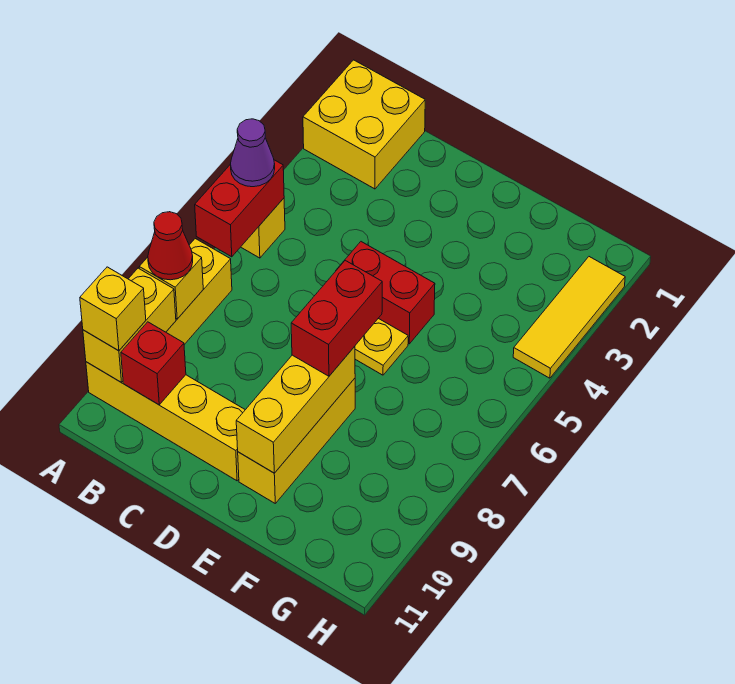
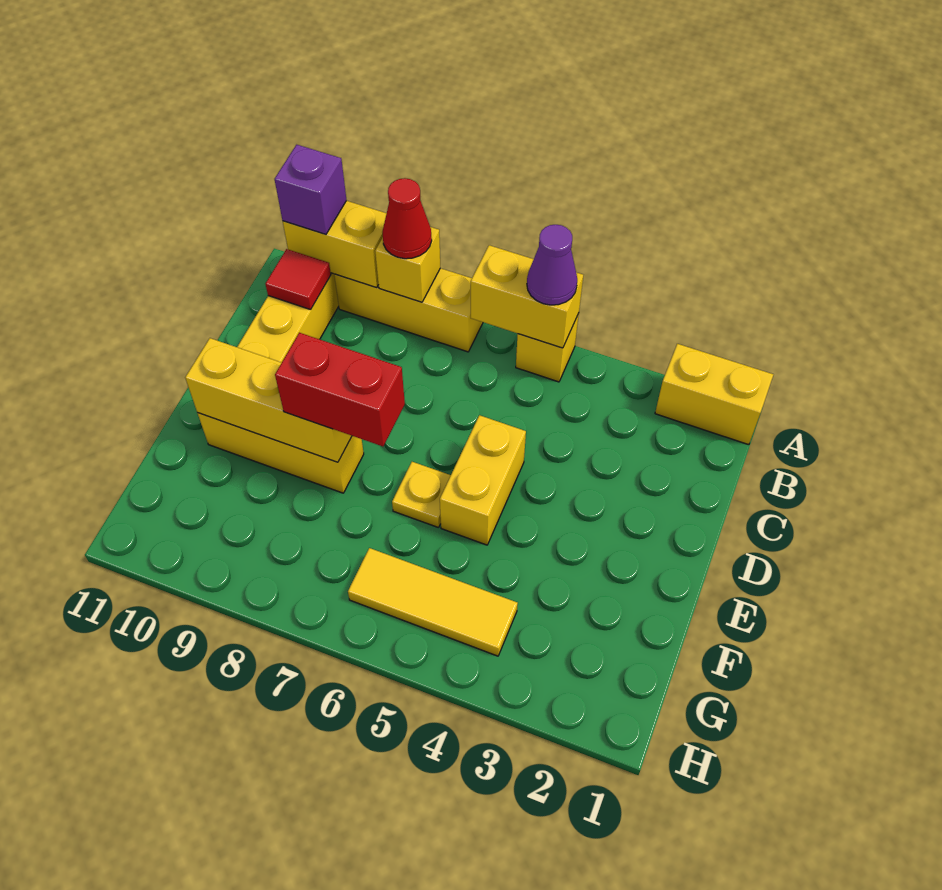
yellow brick A1:B2 level 1 -> yellow brick A1:A2 level 1
red brick A5:A6 level 2 -> yellow brick A5:A6 level 2
yellow brick A10 level 3 -> purple brick A10 level 3
red brick B10 level 2 -> red tile B10 level 2
red brick D5:E5 level 1 -> yellow brick D5:E5 level 1
yellow tile H2:H4 level 1 -> yellow tile G4:G6 level 1

